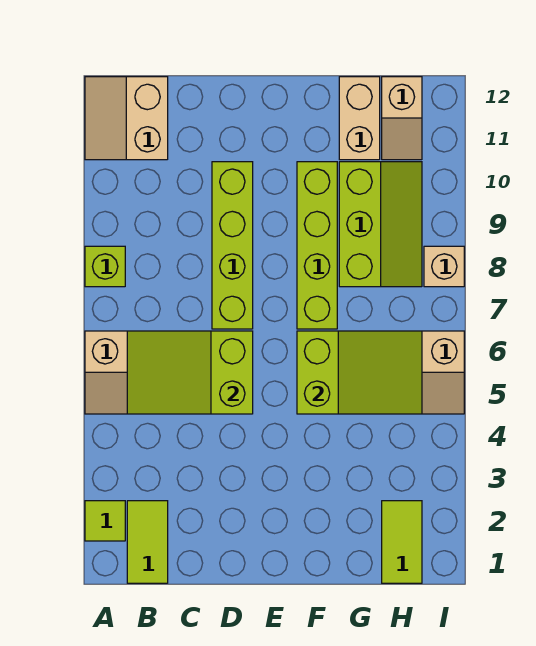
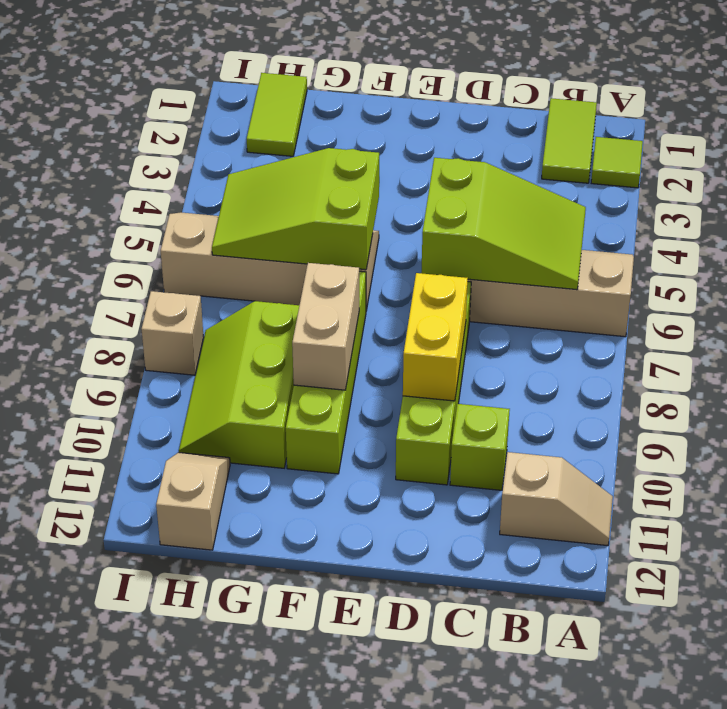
lime brick A8 level 1 -> lime brick C10 level 1
tan slope A11:B12 level 1 top B -> tan slope A11:B11 level 1 top B
none -> yellow brick D8:D9 level 2
tan brick G11:G12 level 1 -> tan brick F8:F9 level 2

